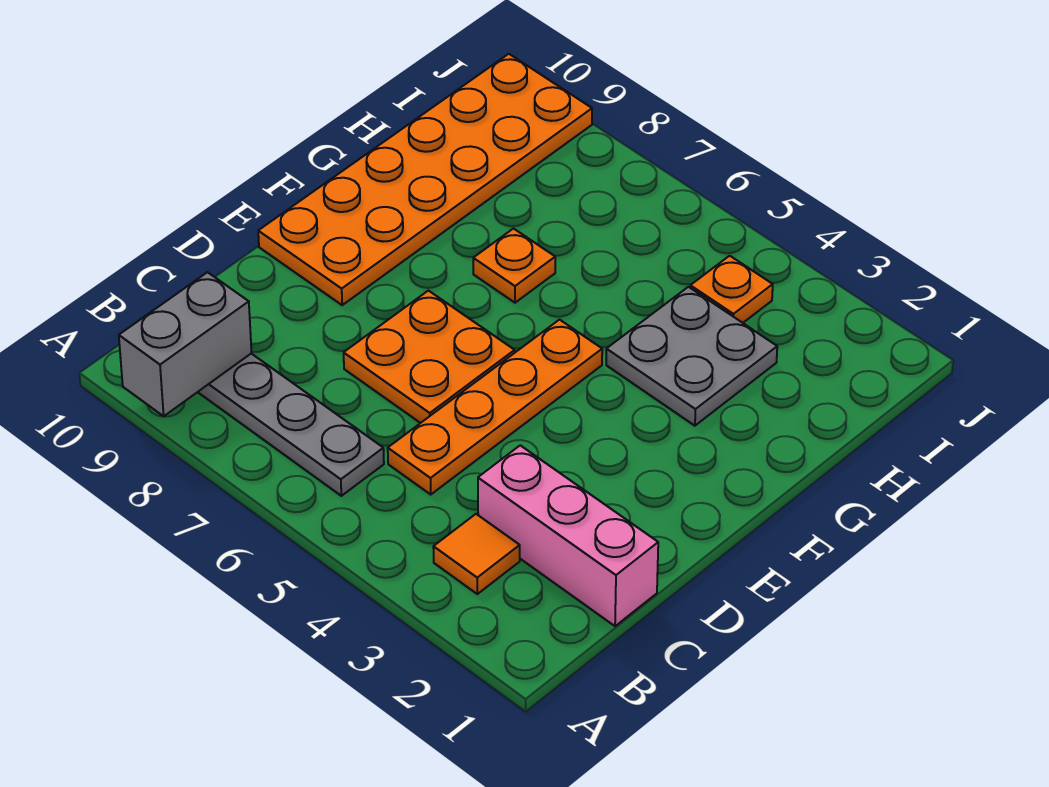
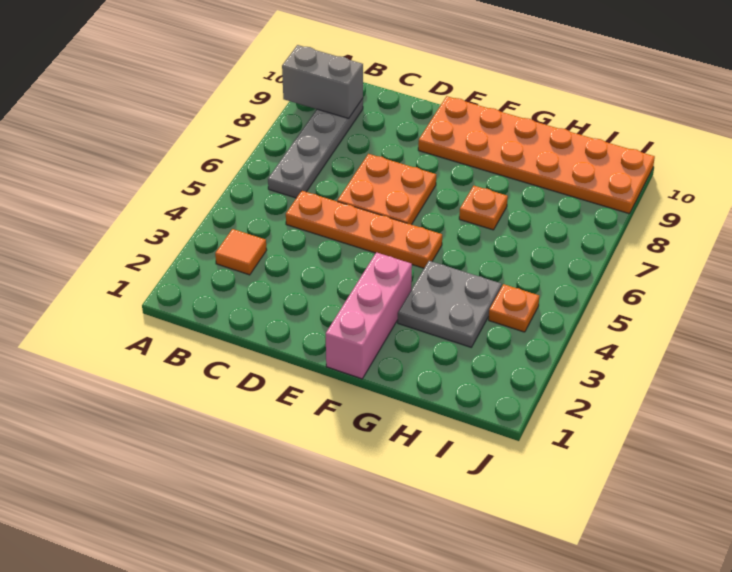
pink brick C1:C3 level 1 -> pink brick F1:F3 level 1

